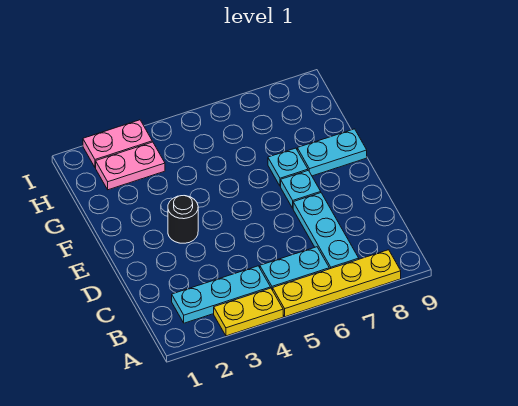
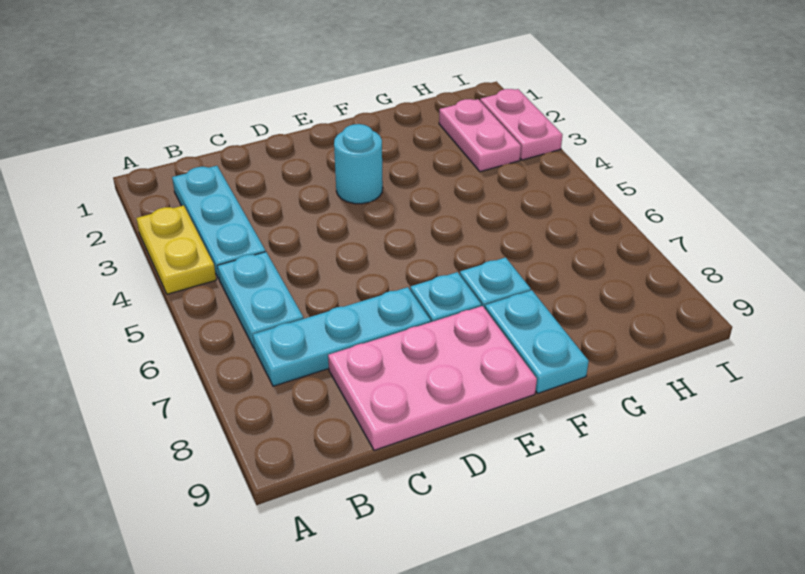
yellow plate A5:A8 level 1 -> none
none -> pink plate C8:E9 level 1
black round brick E3 level 1 -> cyan round brick E3 level 1

